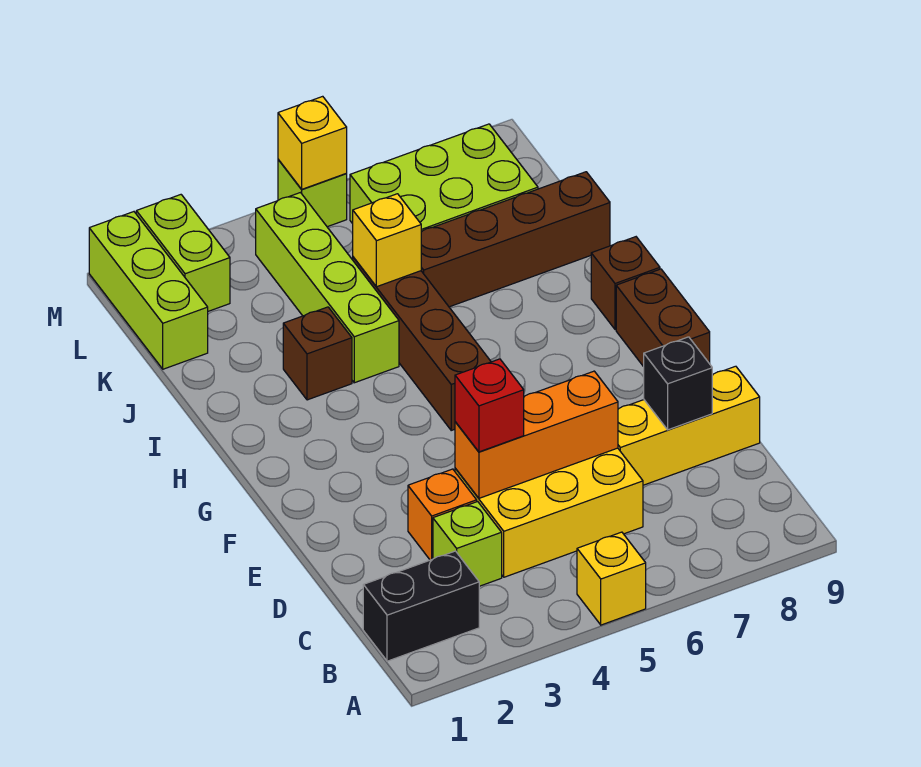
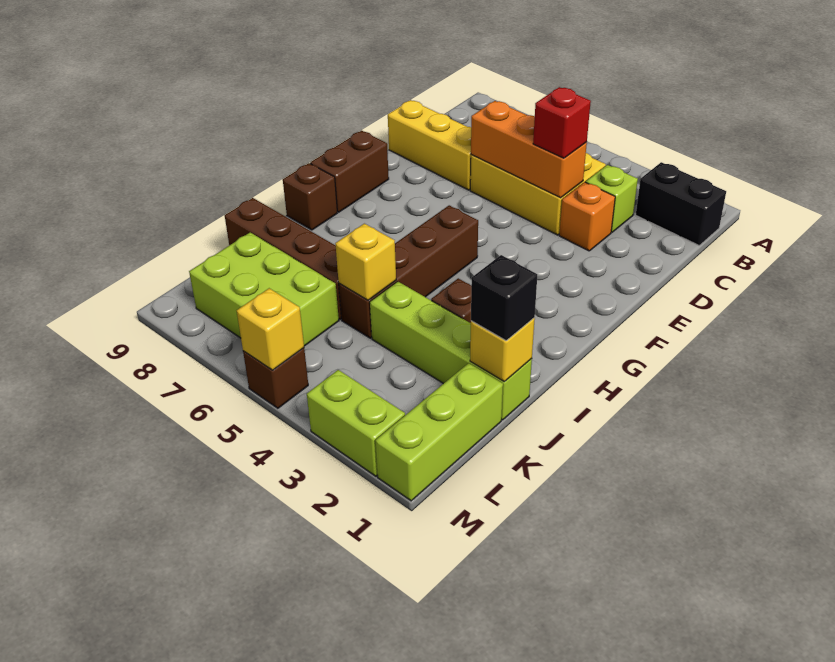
yellow brick A5 level 1 -> yellow brick J1 level 2
black brick D8 level 2 -> black brick J1 level 3
lime brick I4:L4 level 1 -> lime brick J1:J4 level 1
lime brick L2:M2 level 1 -> lime brick M2:M3 level 1
lime brick M5 level 1 -> brown brick M5 level 1

